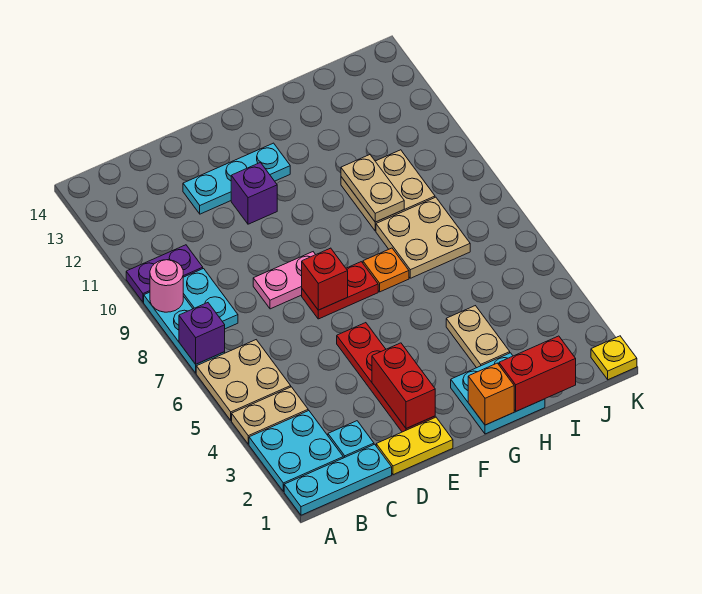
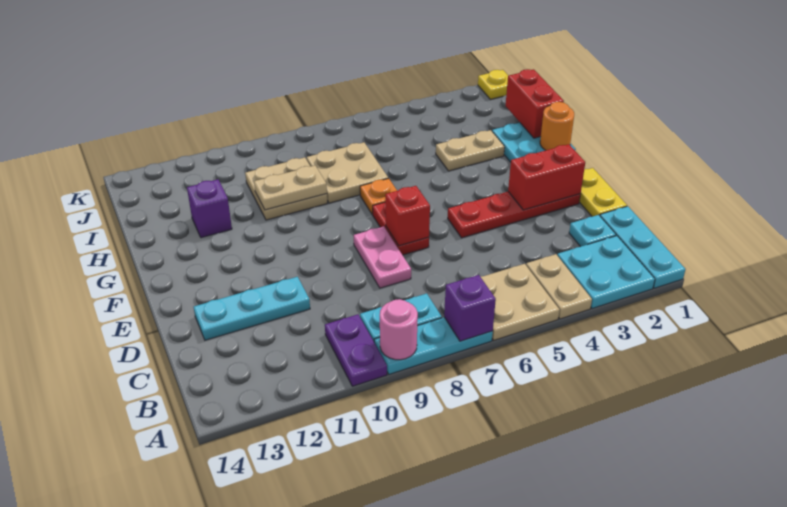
cyan plate D12:F12 level 1 -> cyan plate D11:D13 level 1
purple brick E11 level 1 -> purple brick H12 level 1
orange brick G1 level 2 -> orange round brick G1 level 2

